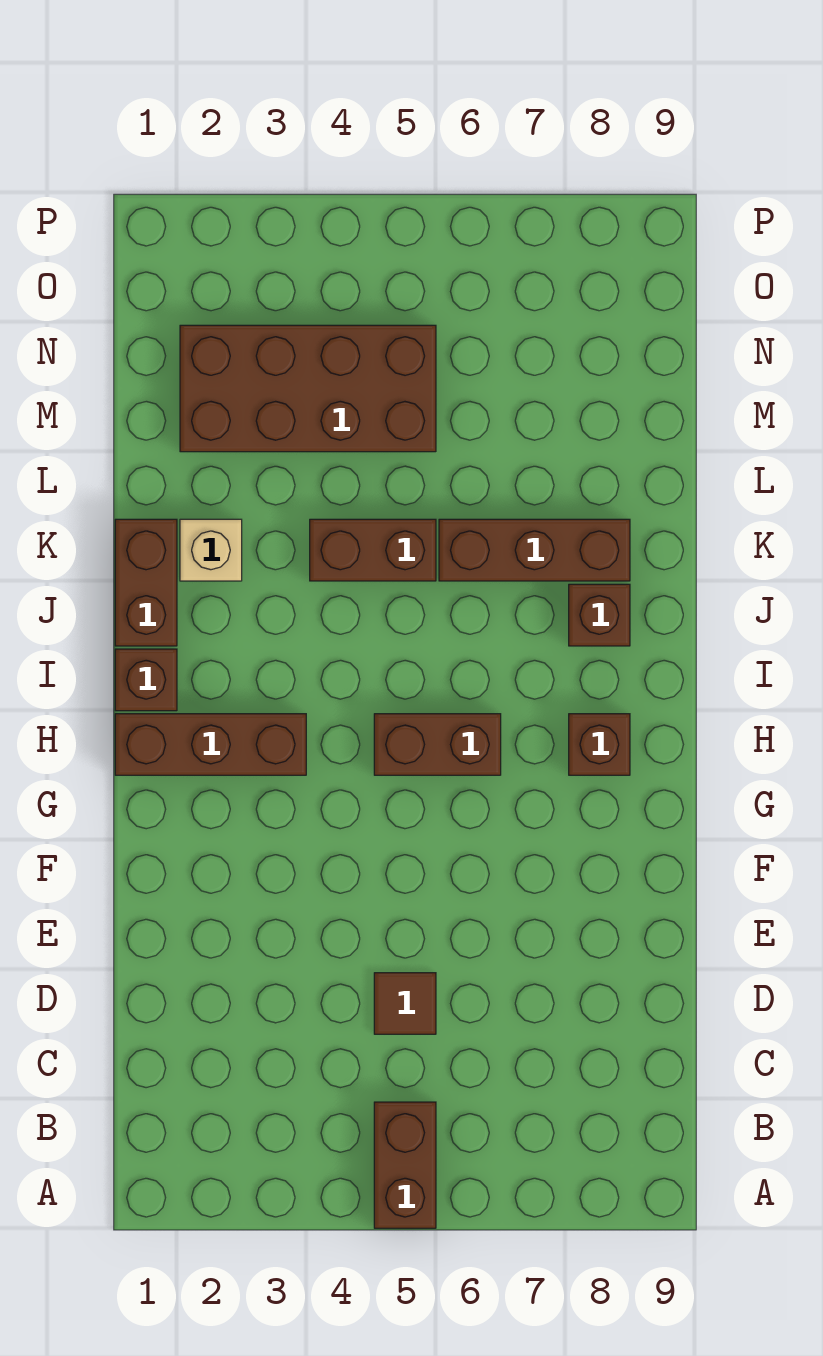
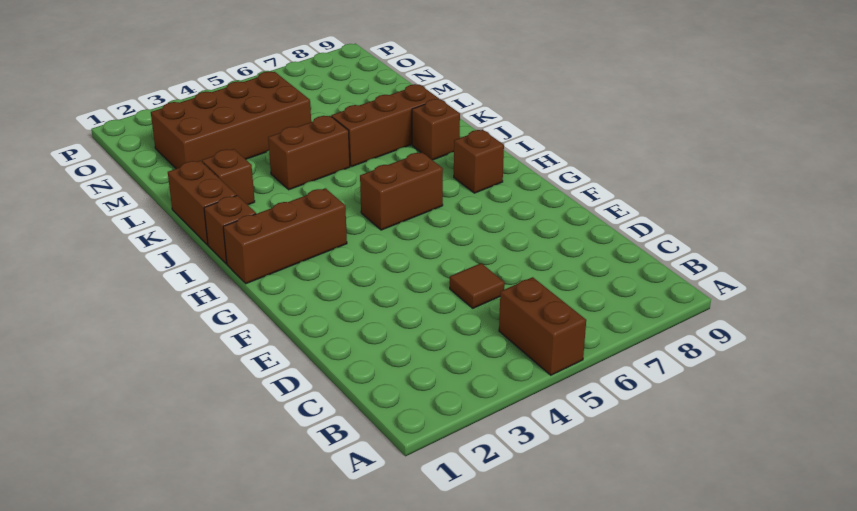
tan brick K2 level 1 -> brown brick K2 level 1

